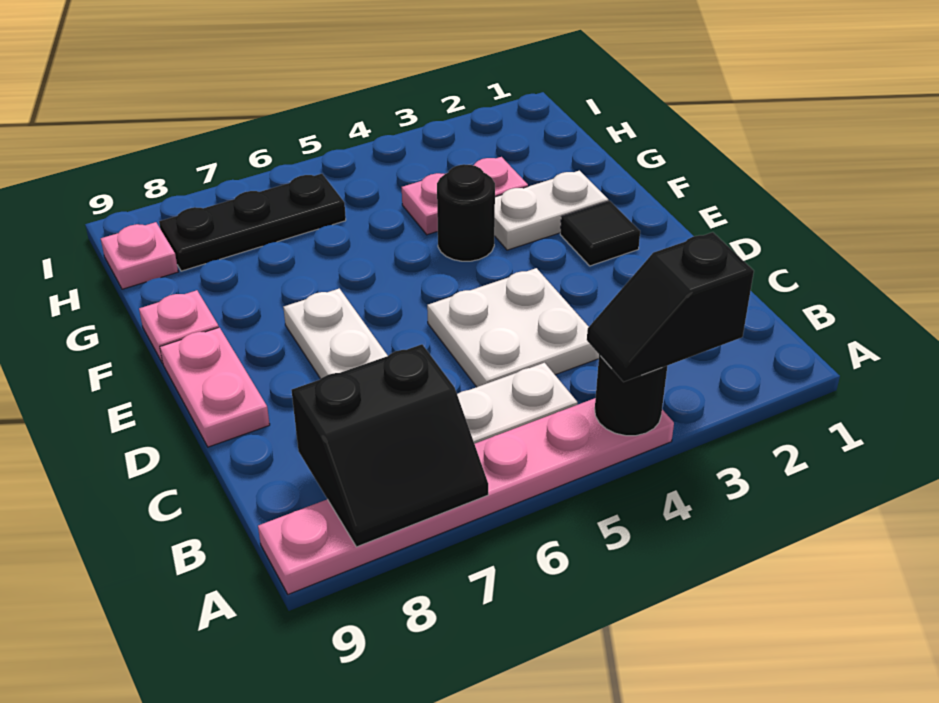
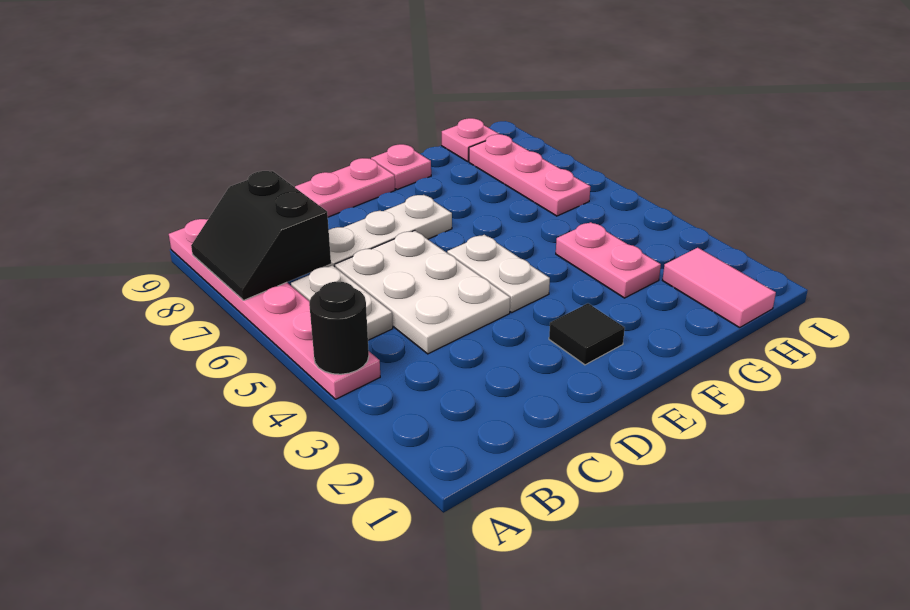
black slope A3:A4 level 3 top 3 -> none
white plate C4:D5 level 1 -> white plate C4:D6 level 1
white plate F2:F3 level 1 -> white plate E4:E5 level 1
black round brick F4 level 1 -> none
none -> pink tile H1:H2 level 1
black plate H6:H8 level 1 -> pink plate H6:H8 level 1

